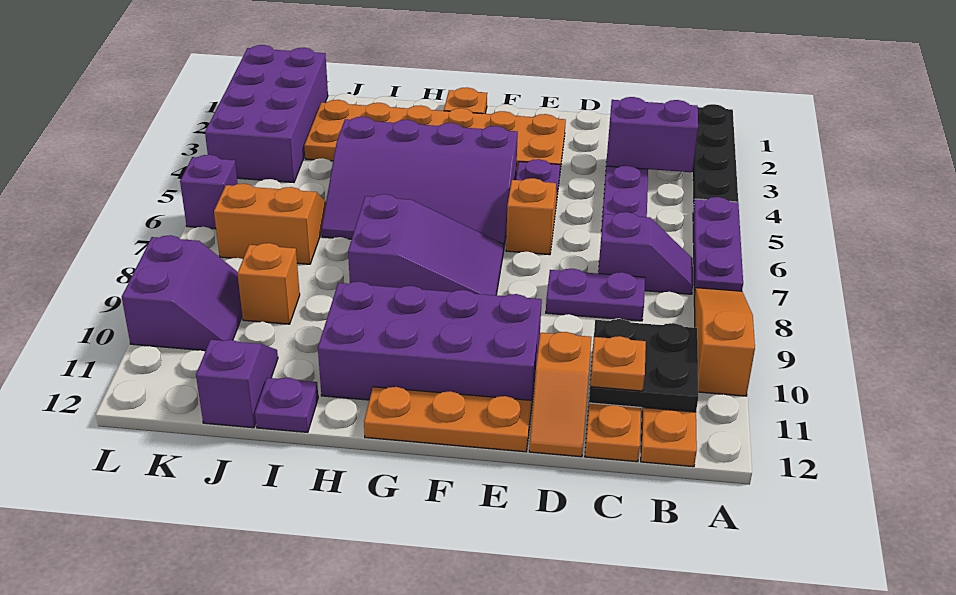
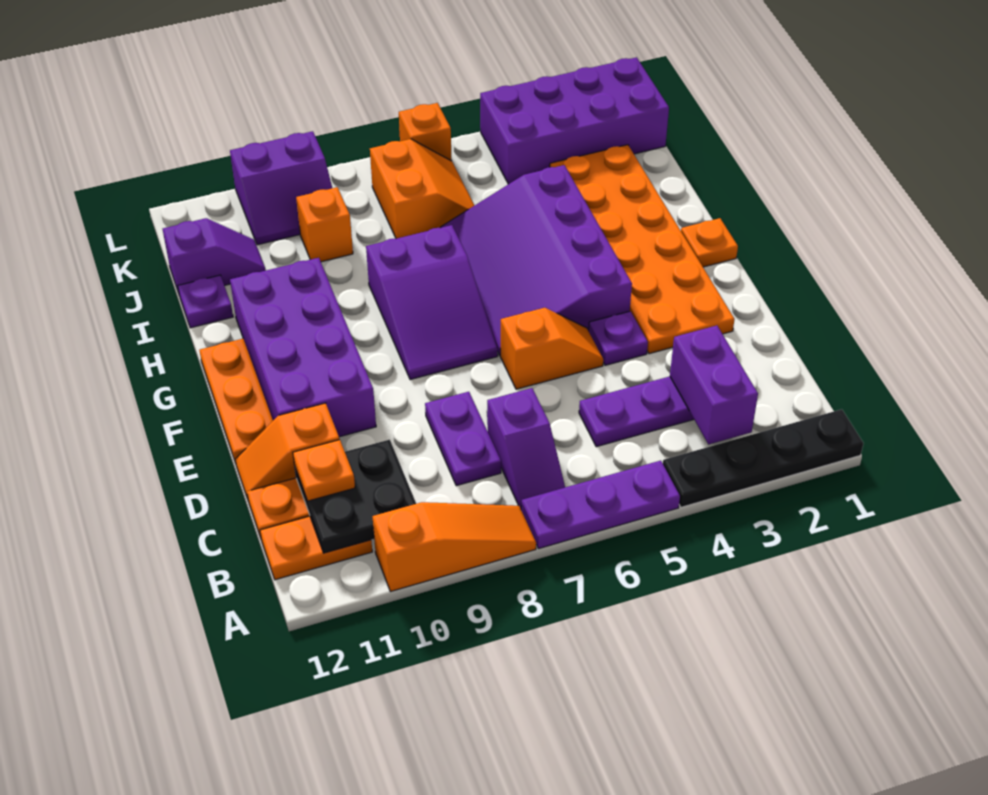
purple brick L6 level 1 -> orange brick L6 level 1

